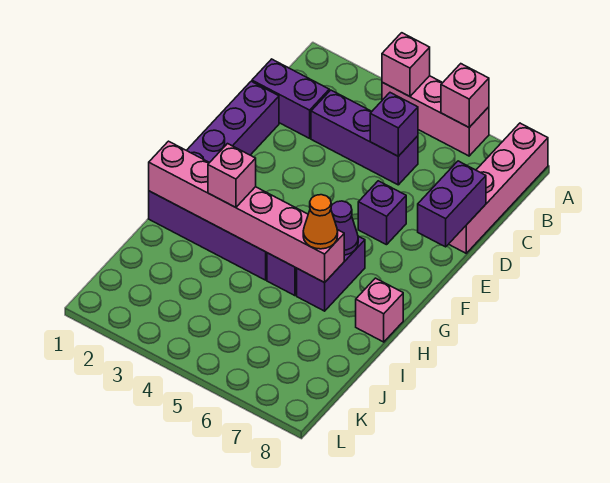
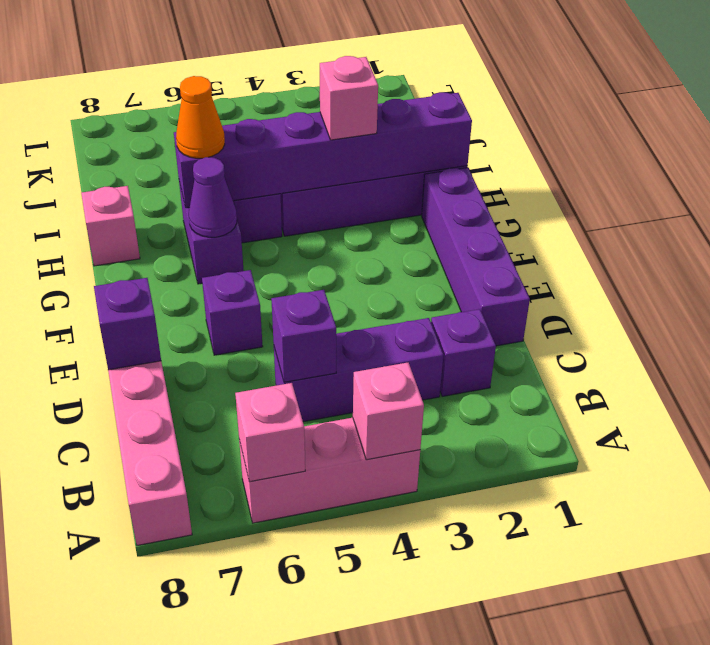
purple brick C1:C2 level 1 -> purple brick C2 level 1
purple brick D8:E8 level 2 -> purple brick D8 level 2
pink brick H1:H6 level 2 -> purple brick H1:H6 level 2

